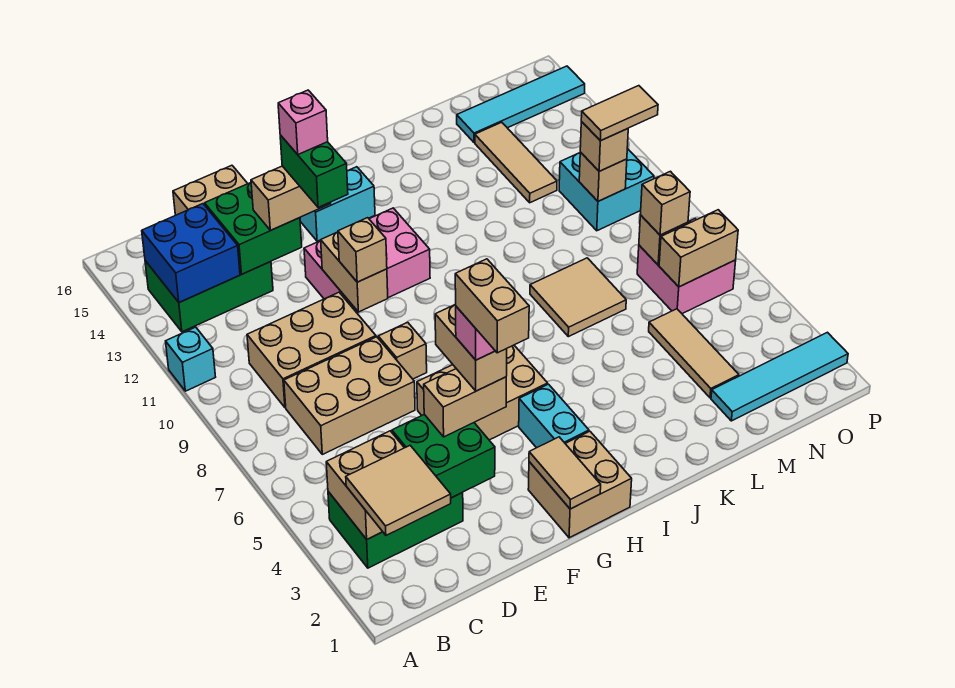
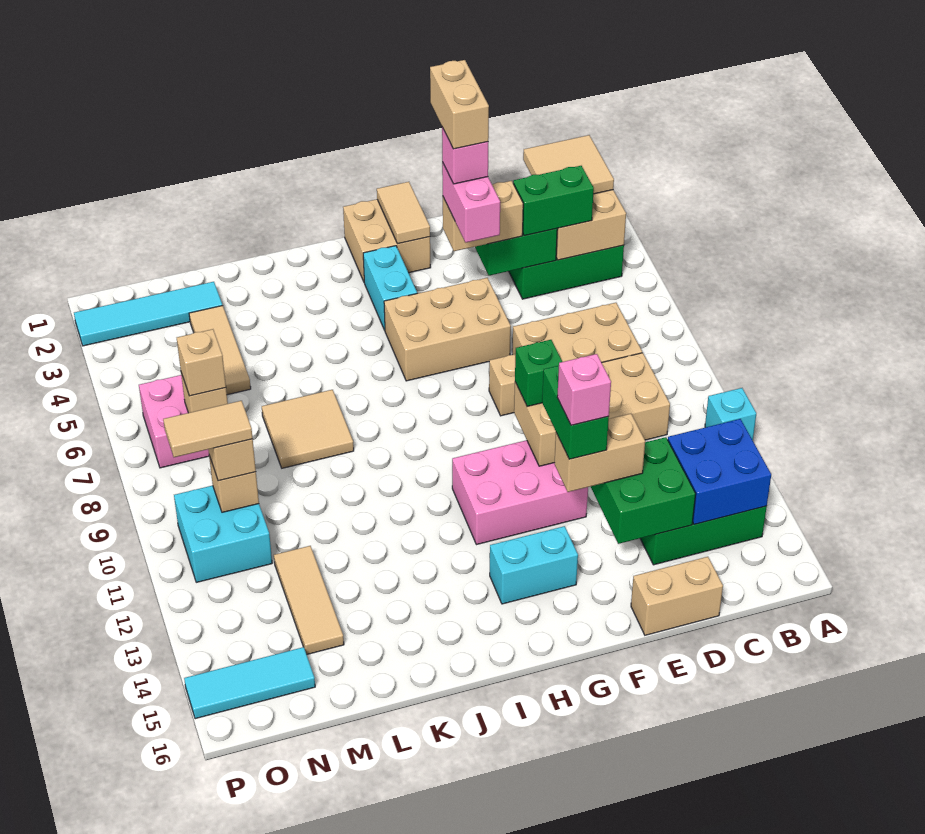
none -> green brick C4:D4 level 3
tan brick F4:F5 level 4 -> pink brick F4:F5 level 4
tan brick F10 level 3 -> green brick F10 level 3
cyan tile M15:P15 level 1 -> cyan tile N15:P15 level 1
tan brick N6:O6 level 2 -> none

